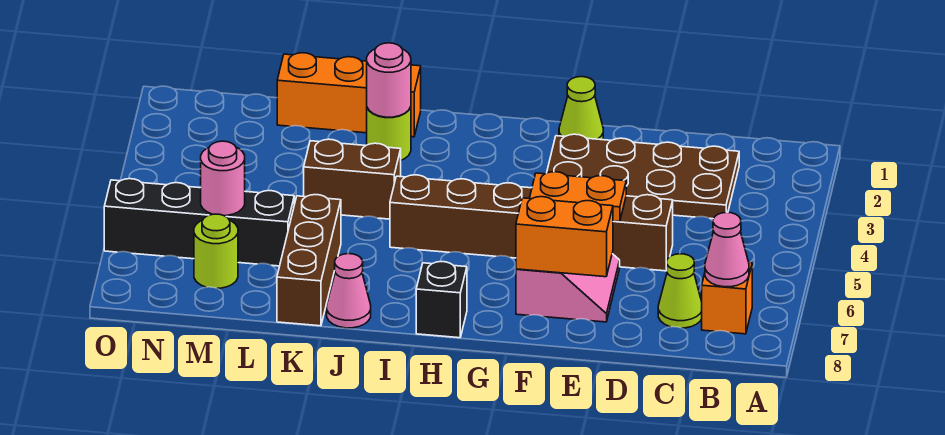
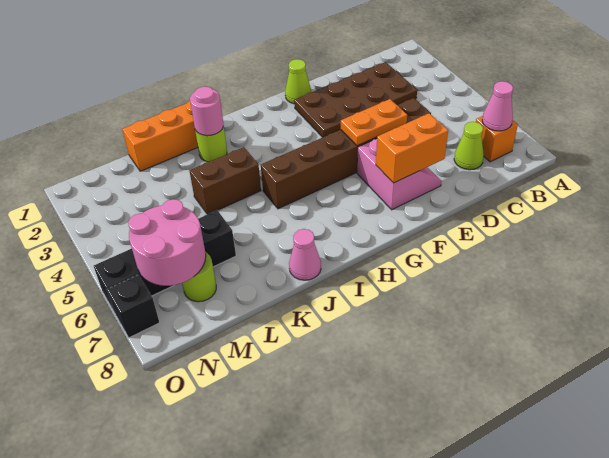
black brick H8 level 1 -> black brick O7 level 1
brown brick K6:K8 level 1 -> none
pink round brick M6 level 2 -> pink round brick M6:N7 level 2

